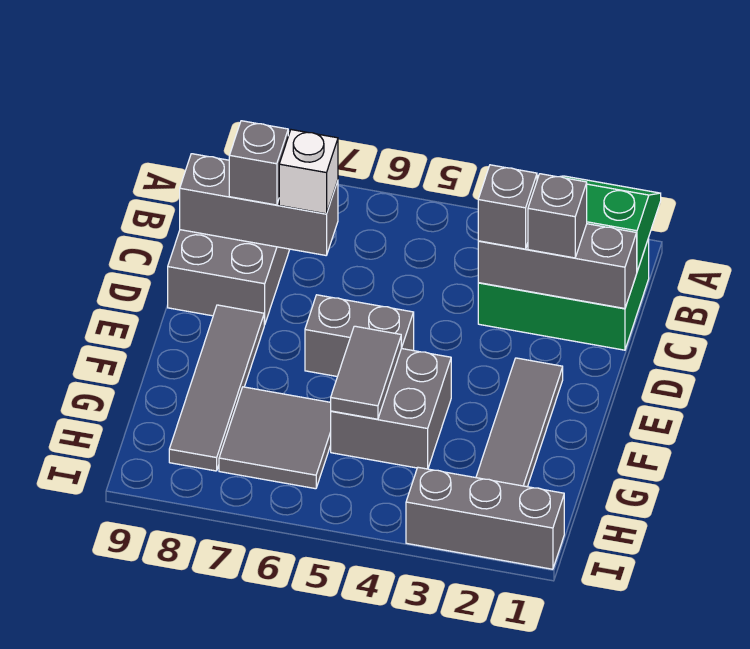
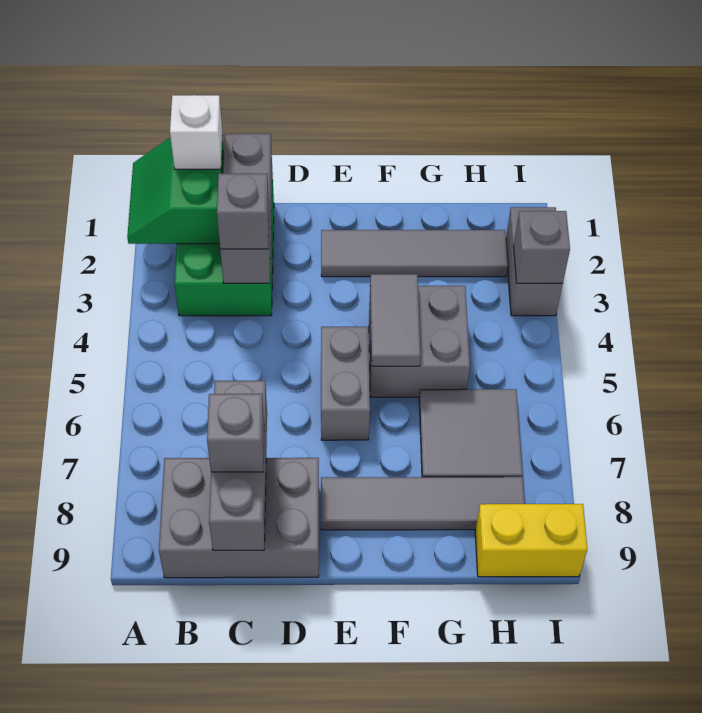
grey brick C2 level 3 -> grey brick I3 level 2
white brick C7 level 3 -> white brick B1 level 3
grey tile F5:G5 level 2 -> grey tile F4:F5 level 2
none -> yellow brick H9:I9 level 1
grey brick I1:I3 level 1 -> grey brick I2:I3 level 1

